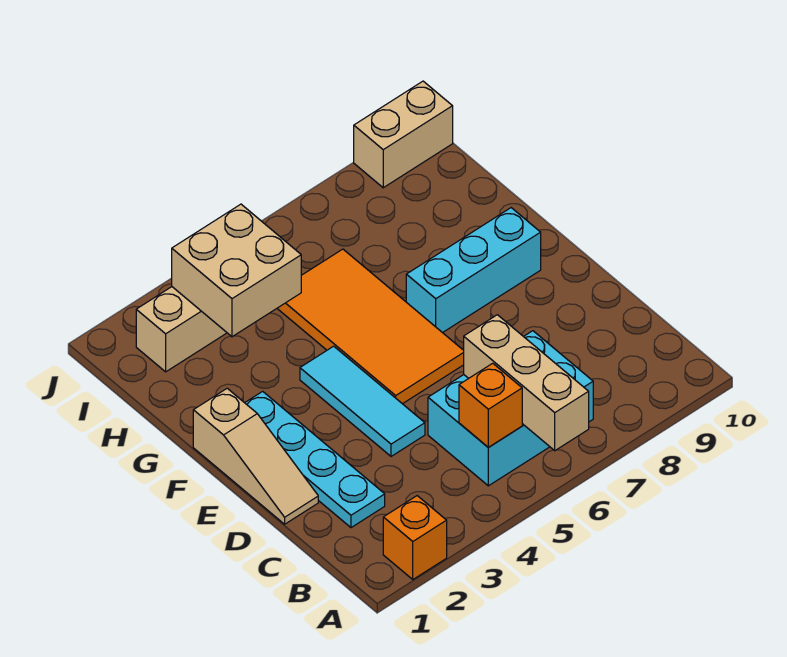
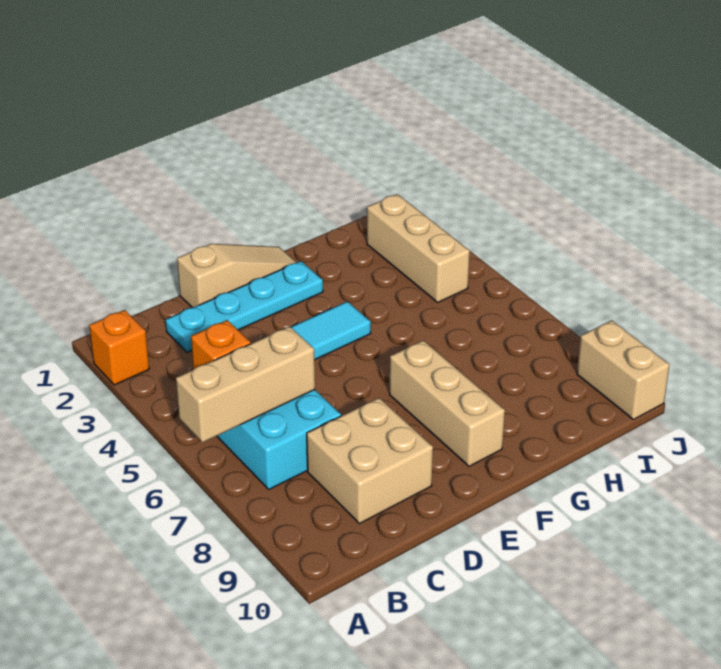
tan slope D1:F1 level 1 top F -> tan slope D1:F1 level 1 top D
orange tile E5:H6 level 1 -> none
cyan brick F7:F9 level 1 -> tan brick F7:F9 level 1
tan brick H3:I4 level 2 -> tan brick C8:D9 level 1

